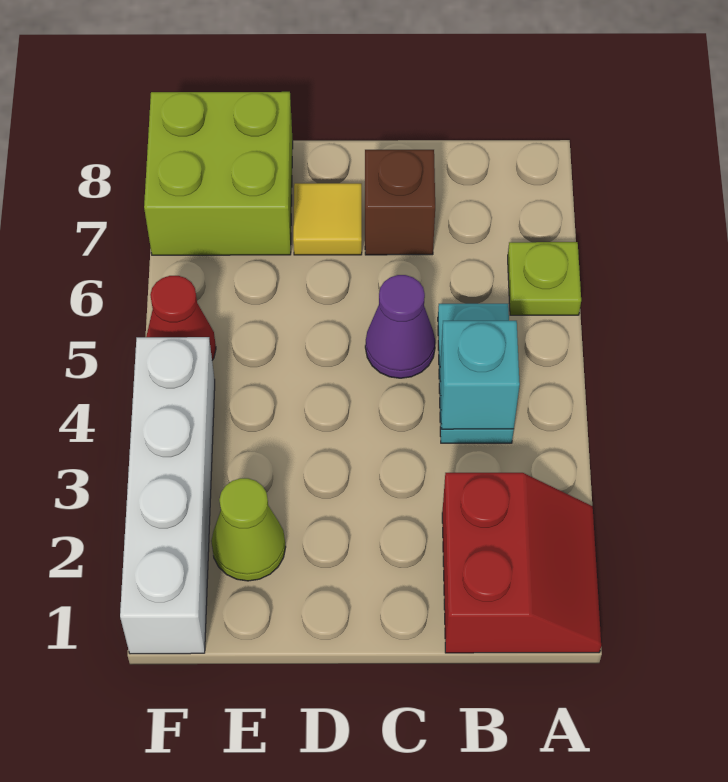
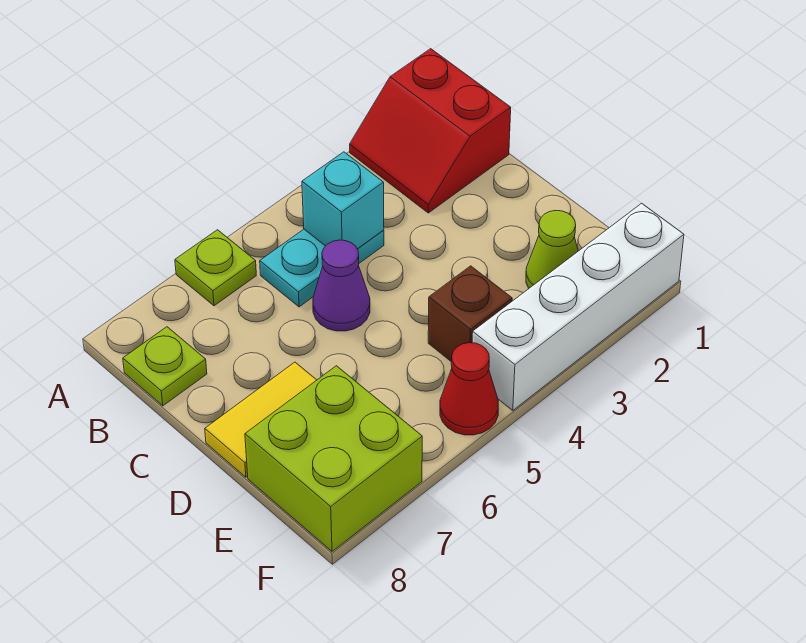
red slope A1:B2 level 1 top B -> red slope A1:B2 level 1 top 1
none -> lime plate B8 level 1
brown brick C7 level 1 -> brown brick E4 level 1
yellow tile D7 level 1 -> yellow tile D7:D8 level 1

